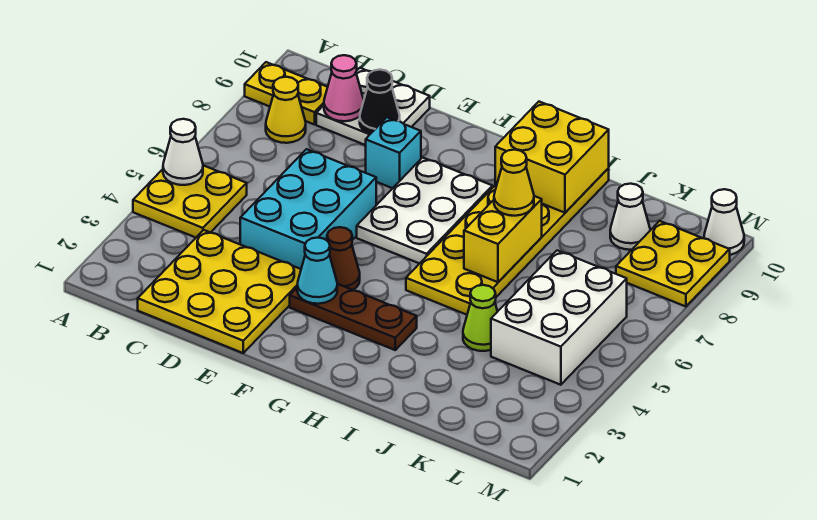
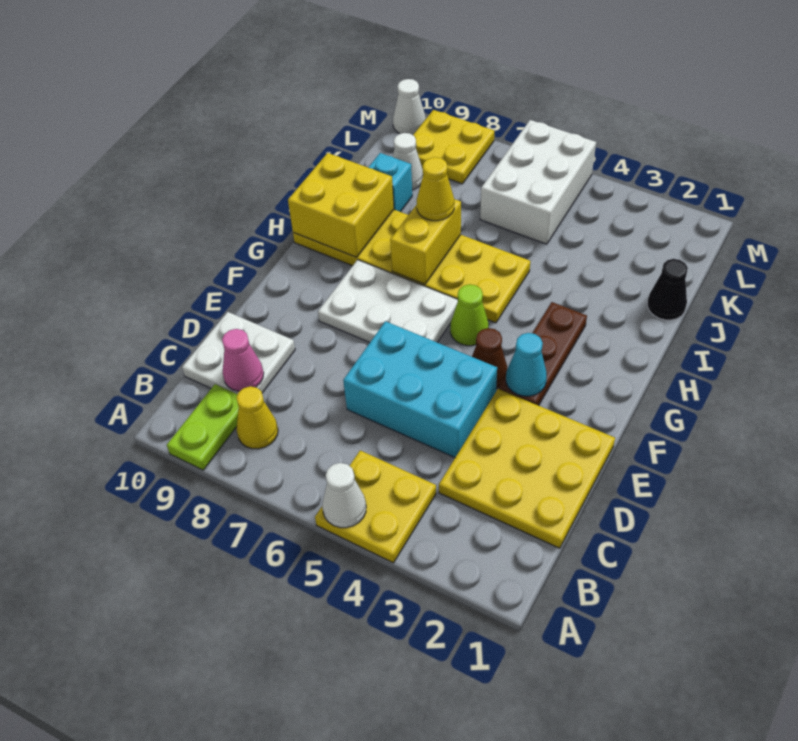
yellow plate A9:B9 level 1 -> lime plate A9:B9 level 1
black cone D9 level 2 -> black cone J1 level 1
cyan brick E8 level 1 -> cyan brick J9 level 1
yellow brick I6:I7 level 2 -> yellow brick H7:I7 level 2
lime cone J4 level 1 -> lime cone G5 level 1
white brick K4:L6 level 1 -> white brick K5:M6 level 1

